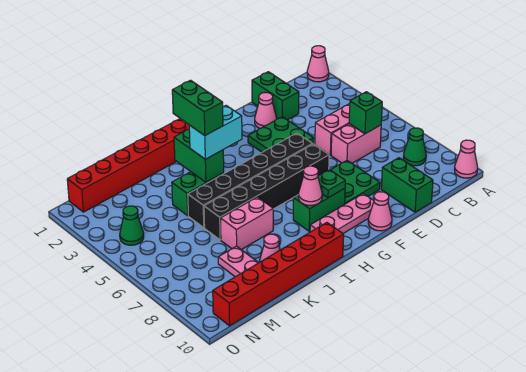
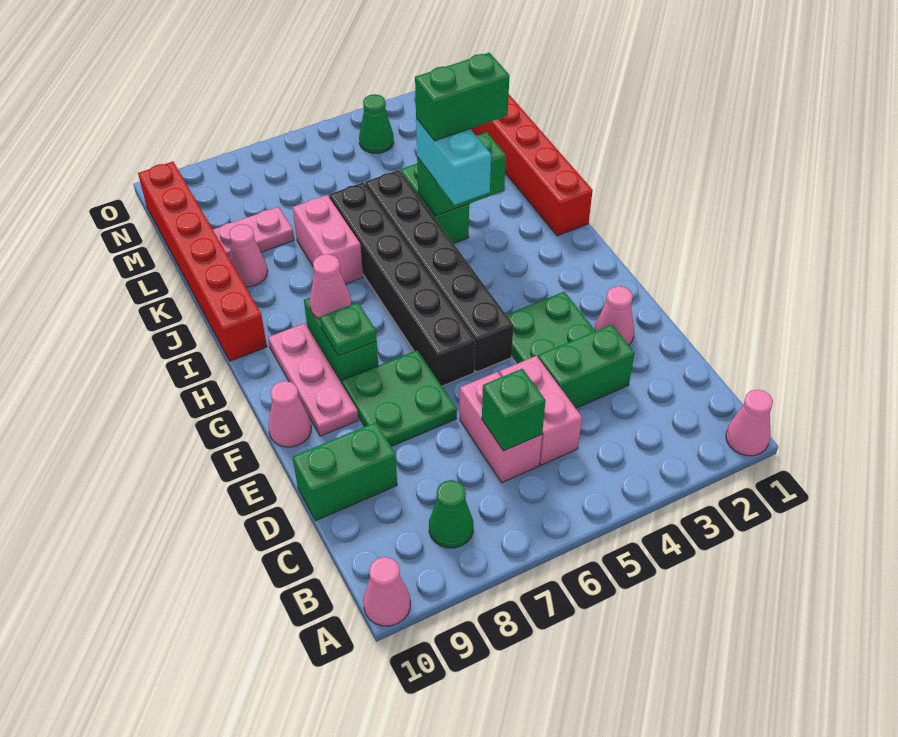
green brick D1:D2 level 1 -> green brick D3:D4 level 1

